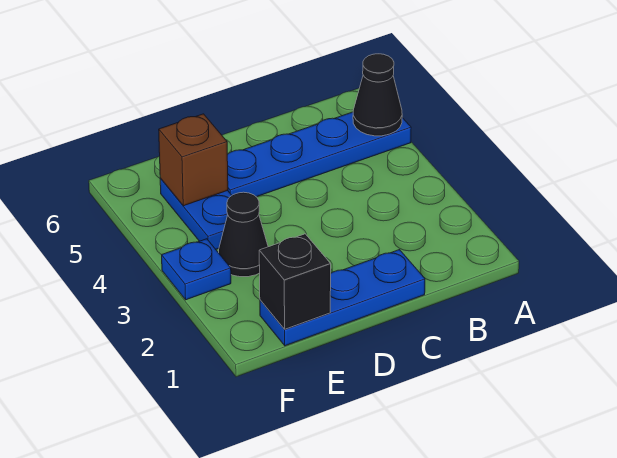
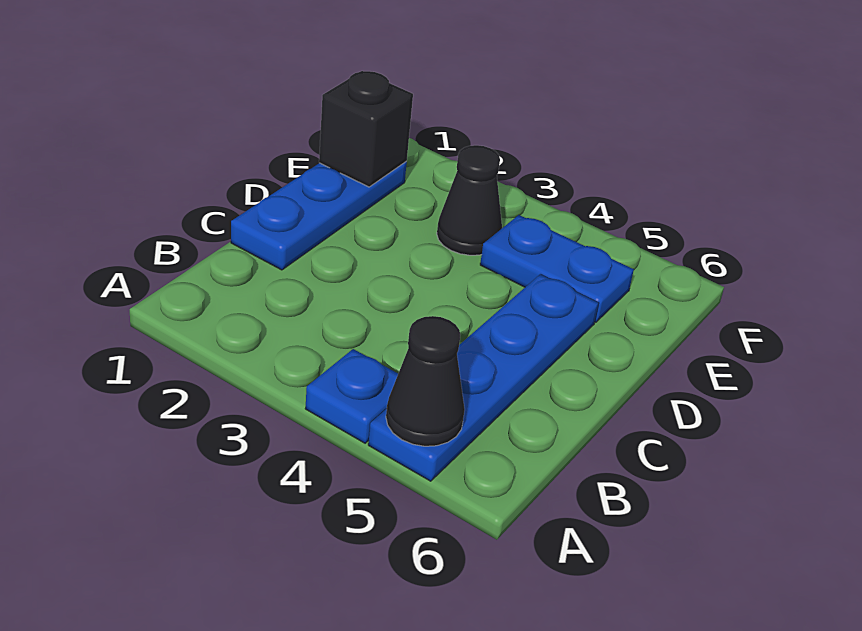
brown brick E5 level 2 -> none
blue plate F3 level 1 -> blue plate A4 level 1

